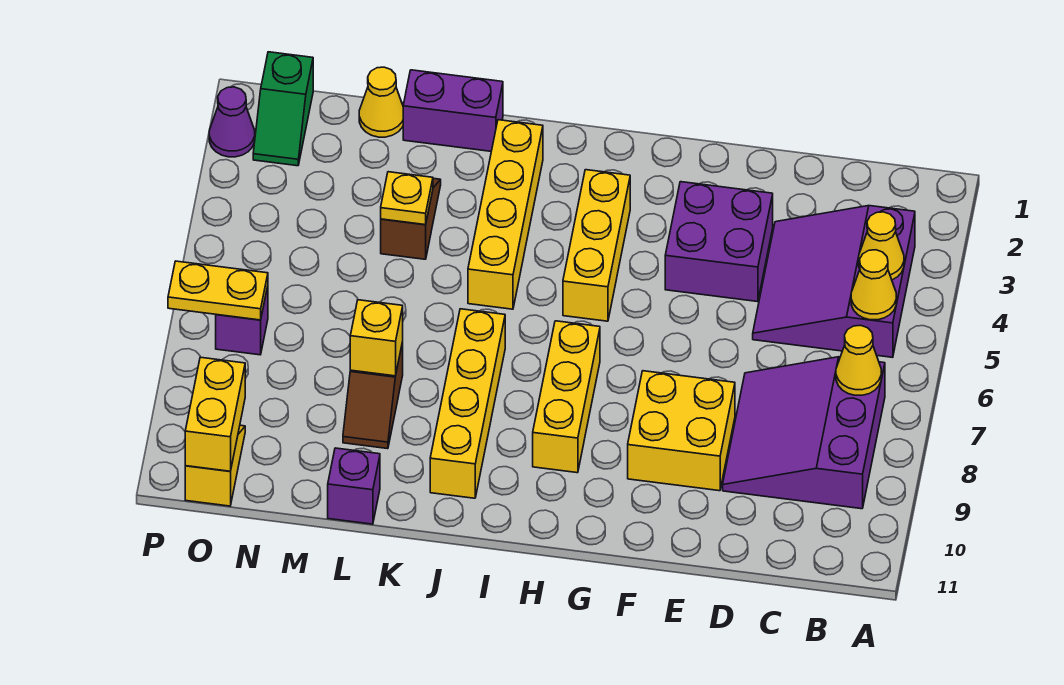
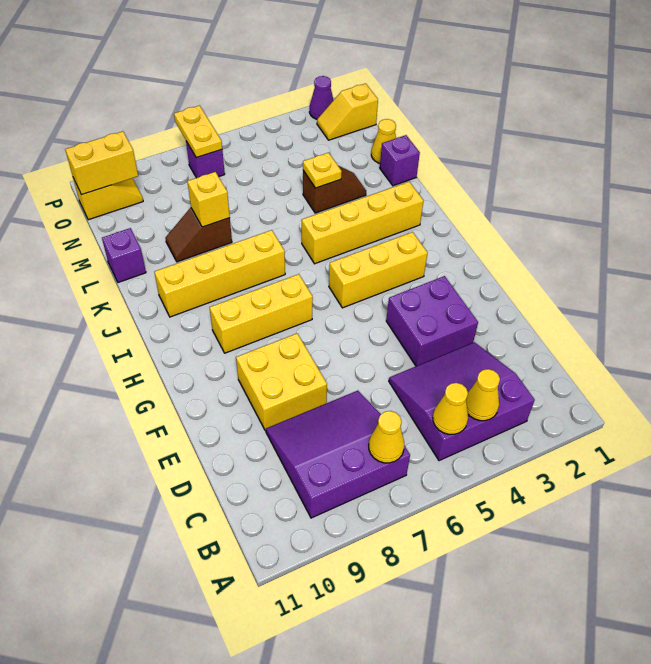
purple brick K1:L1 level 1 -> purple brick L1 level 1
green slope O1:O2 level 1 top 1 -> yellow slope O1:O2 level 1 top 1

